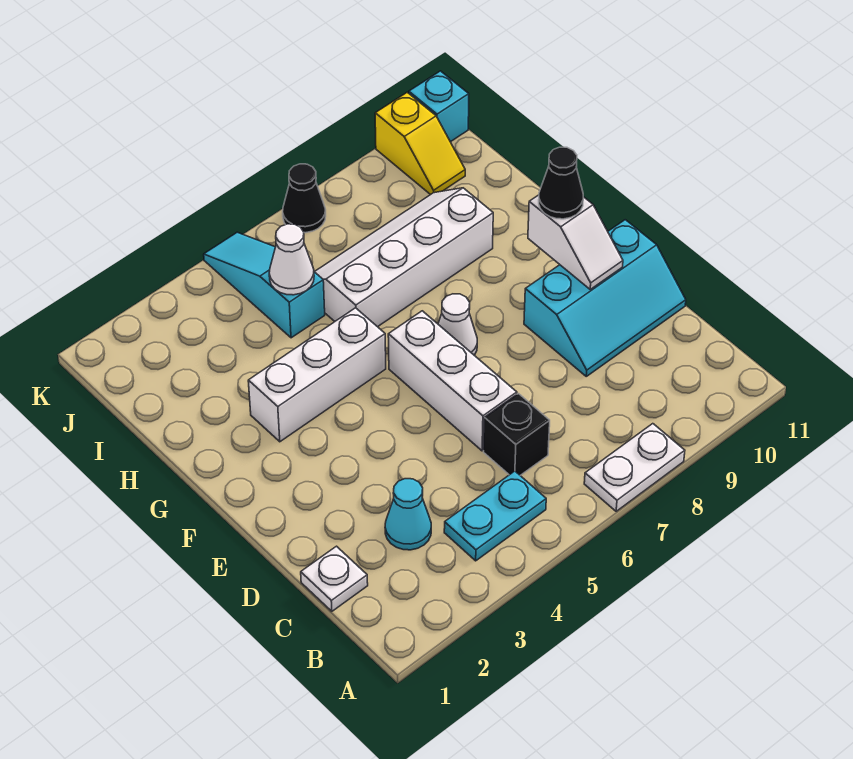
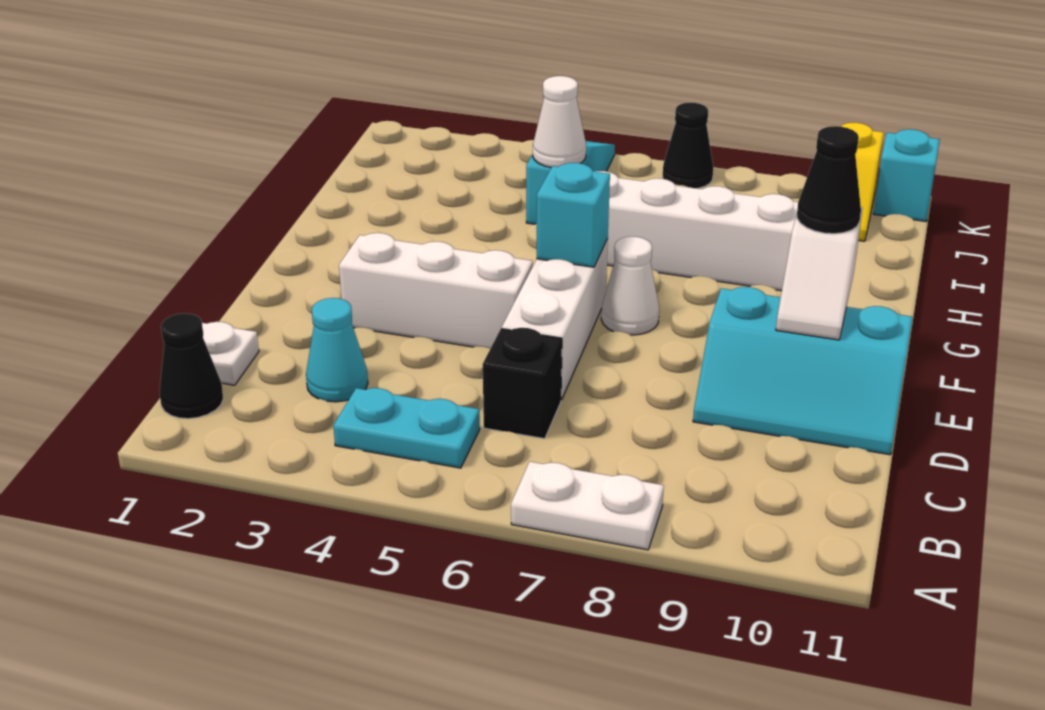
none -> black cone B1 level 1
none -> cyan brick F6 level 2
white brick G3:G5 level 1 -> white brick E3:E5 level 1

